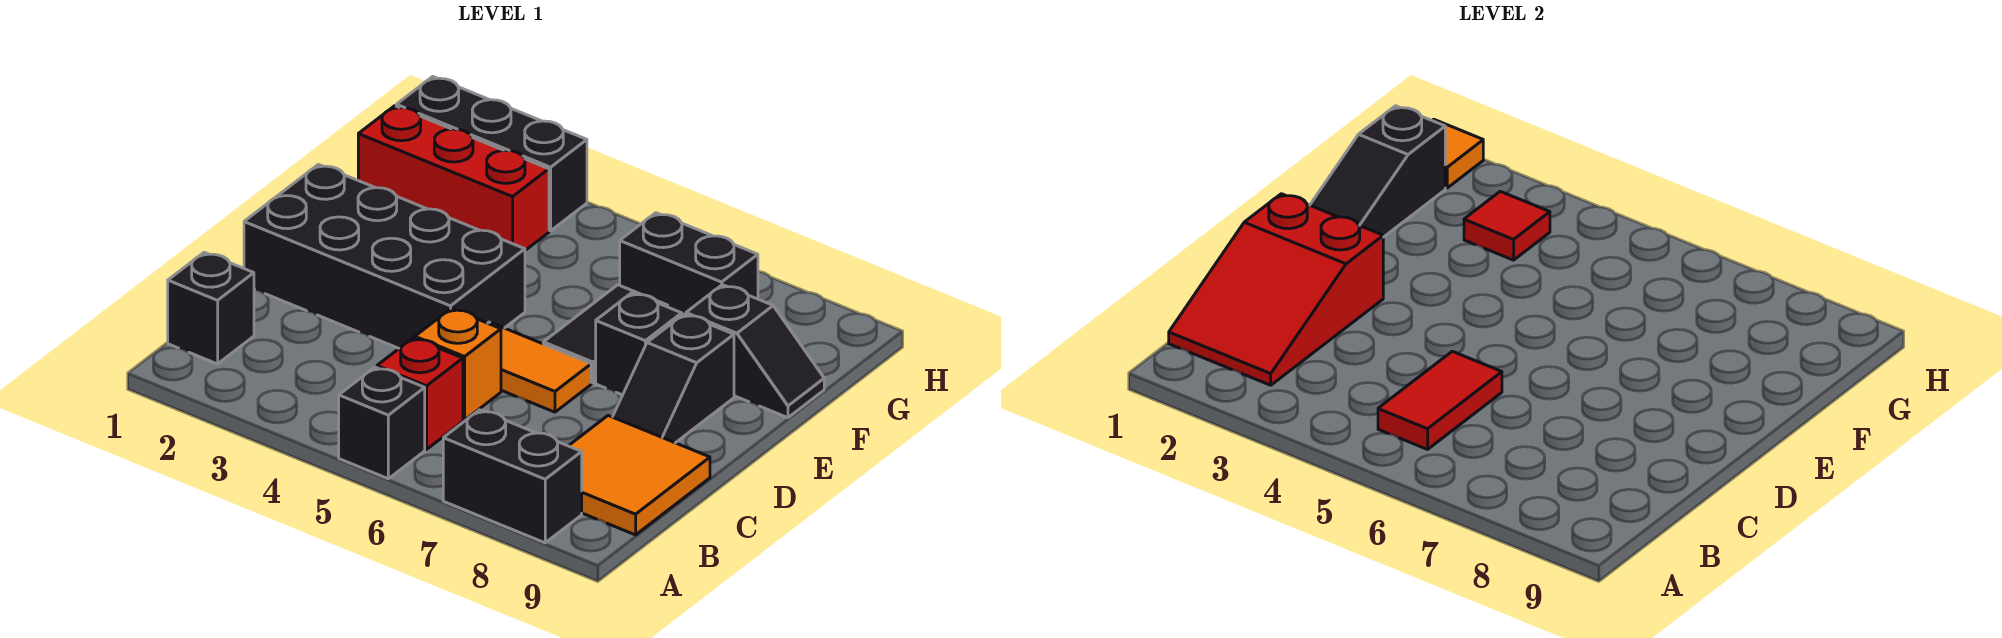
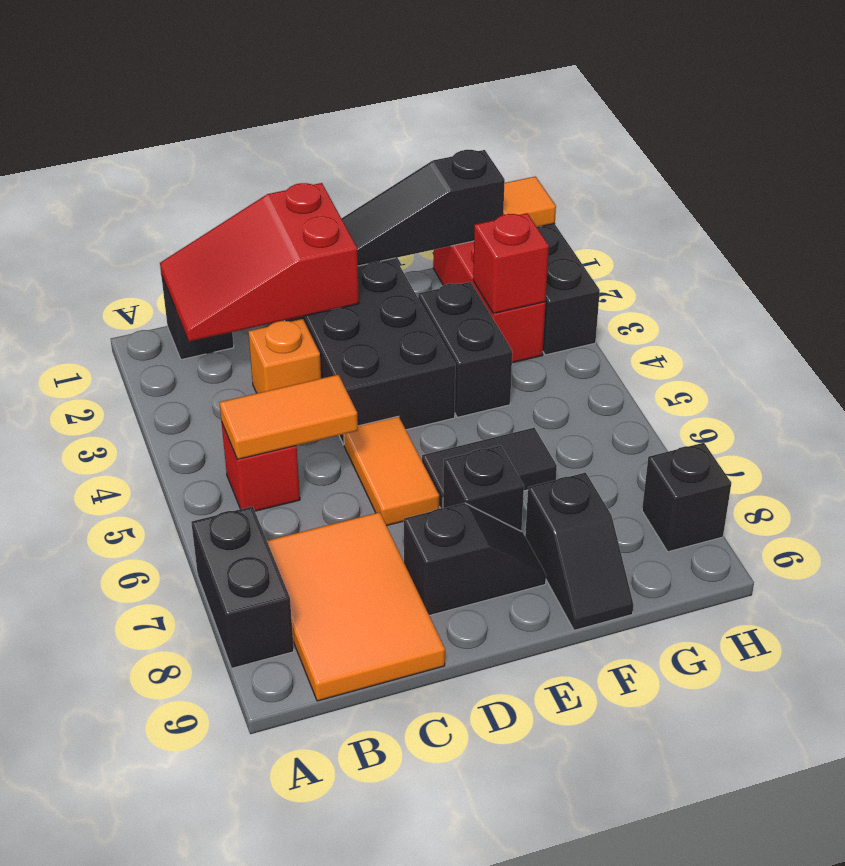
black brick A5 level 1 -> black brick H8 level 1
red tile B5:C5 level 2 -> orange tile B5:C5 level 2
orange tile B8:C9 level 1 -> orange tile B7:C9 level 1
orange brick C5 level 1 -> orange brick C3 level 1
black slope D8:E8 level 1 top E -> black slope D8:E8 level 1 top D
red tile G3 level 2 -> red brick G3 level 2
black brick G6:G7 level 1 -> black brick F3:F4 level 1

